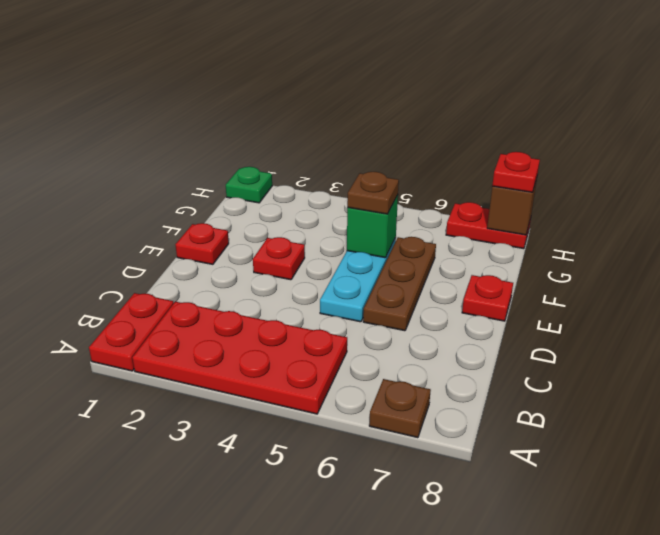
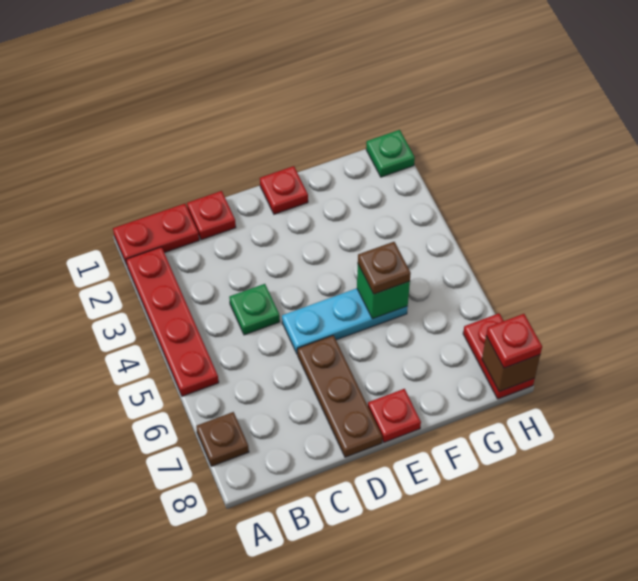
red plate A2:B5 level 1 -> red plate A2:A5 level 1
none -> green plate C4 level 1
brown plate D6:F6 level 1 -> brown plate D6:D8 level 1
red plate E3 level 1 -> red plate C1 level 1

